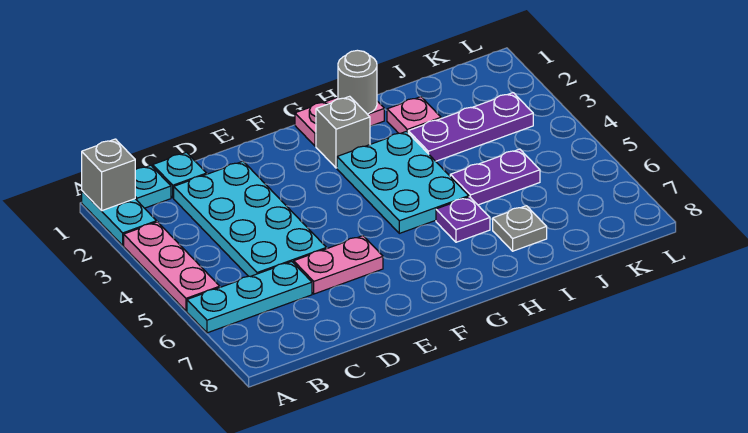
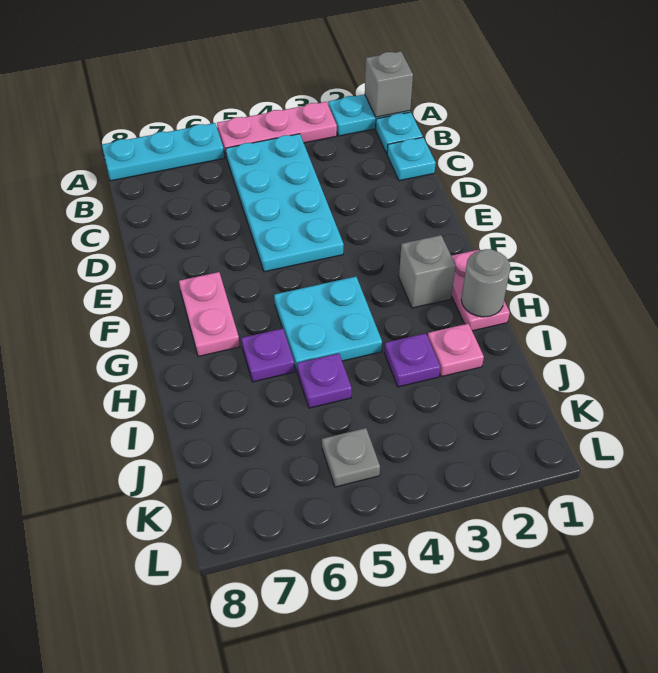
cyan plate A6:C6 level 1 -> cyan plate A6:A8 level 1
cyan plate C2:D5 level 1 -> cyan plate B4:E5 level 1
pink plate D6:E6 level 1 -> pink plate F7:G7 level 1
cyan plate G3:H5 level 1 -> cyan plate G4:H5 level 1
purple plate I3:K3 level 1 -> purple plate I3 level 1
purple plate I5:J5 level 1 -> purple plate I5 level 1
grey plate I7 level 1 -> grey plate K5 level 1

